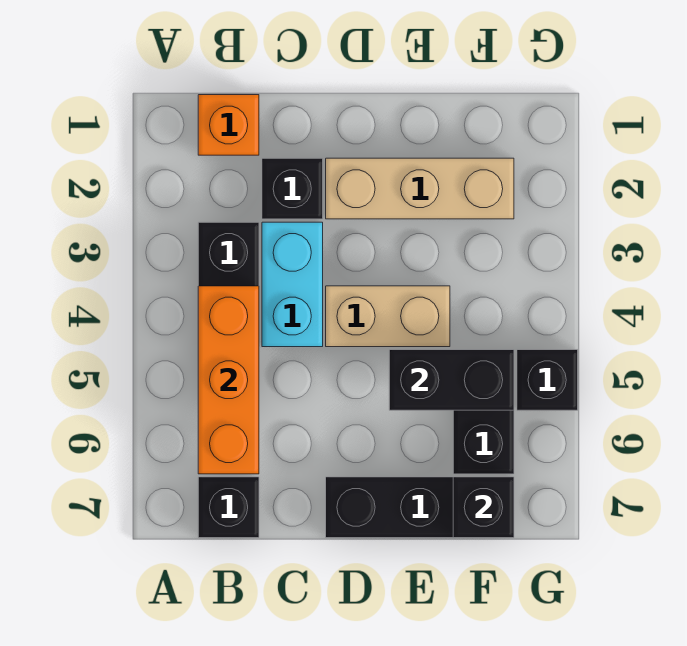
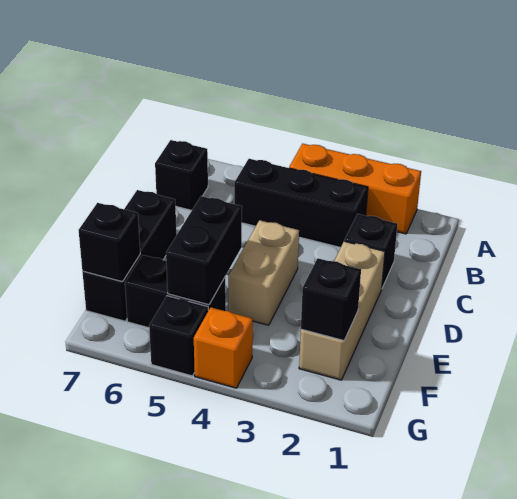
orange brick B1 level 1 -> orange brick G4 level 1
orange brick B4:B6 level 2 -> orange brick A2:A4 level 1
cyan brick C3:C4 level 1 -> none
none -> black brick F2 level 2

